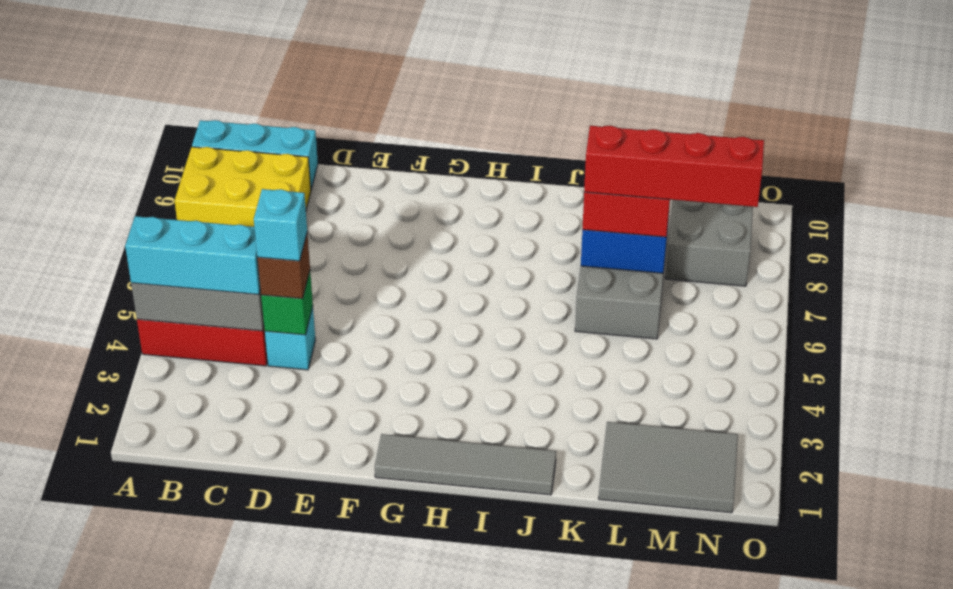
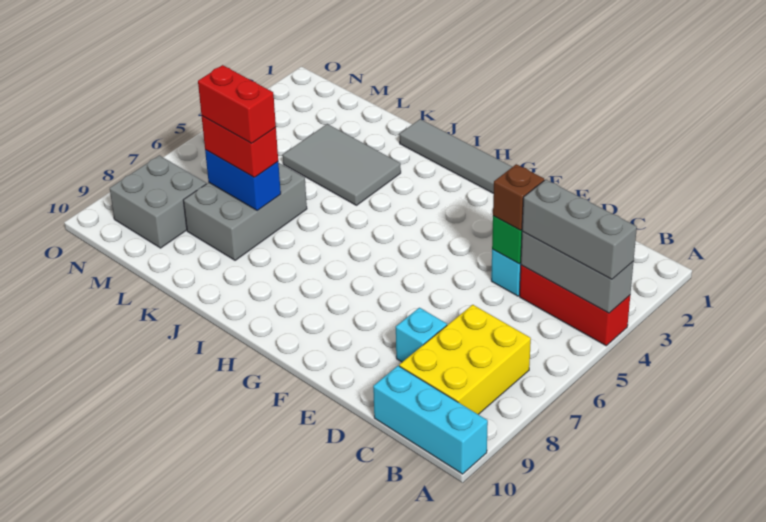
cyan brick A4:C4 level 3 -> grey brick A4:C4 level 3
yellow brick A8:C9 level 1 -> yellow brick B7:C9 level 1
cyan brick D4 level 4 -> cyan brick D8 level 1
red brick K7:N7 level 4 -> red brick K7:L7 level 4
grey tile L1:N2 level 1 -> grey tile J3:L4 level 1

